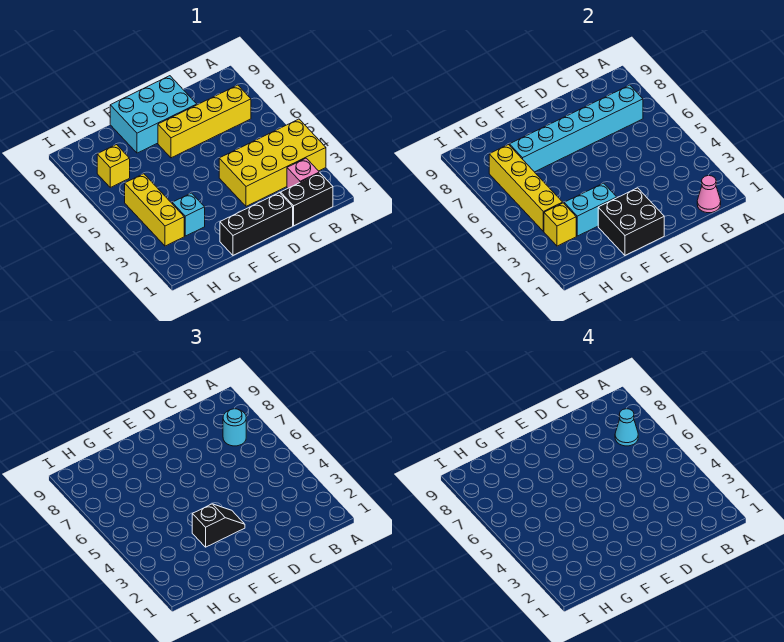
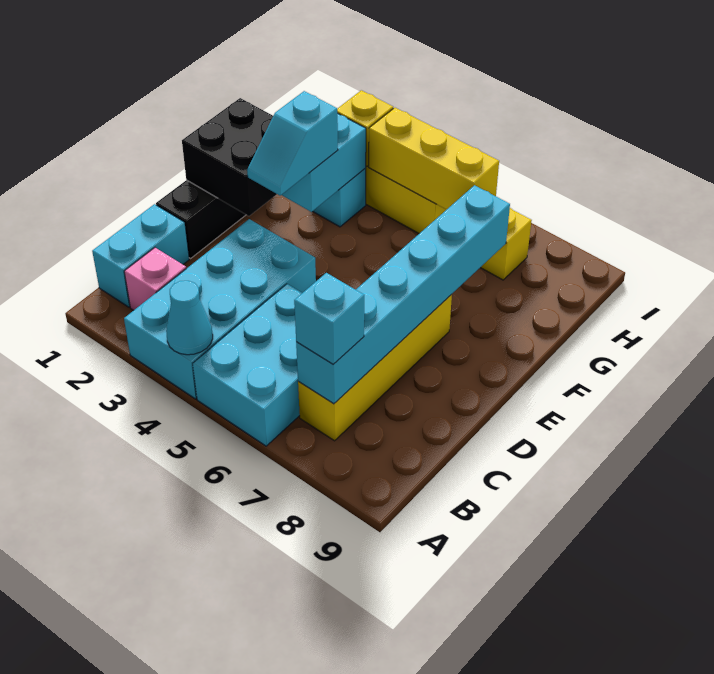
yellow brick A3:D4 level 1 -> cyan brick A3:D4 level 1
black brick B1:C1 level 1 -> cyan brick B1:C1 level 1
pink cone B1 level 2 -> none
cyan round brick B7 level 3 -> cyan brick B7 level 3
cyan cone B7 level 4 -> cyan cone A4 level 2
cyan brick D8:F9 level 1 -> cyan brick A5:C6 level 1
black slope E3:F3 level 3 top F -> cyan slope E3:F3 level 3 top F
yellow brick H4:H7 level 2 -> yellow brick H4:H6 level 2

